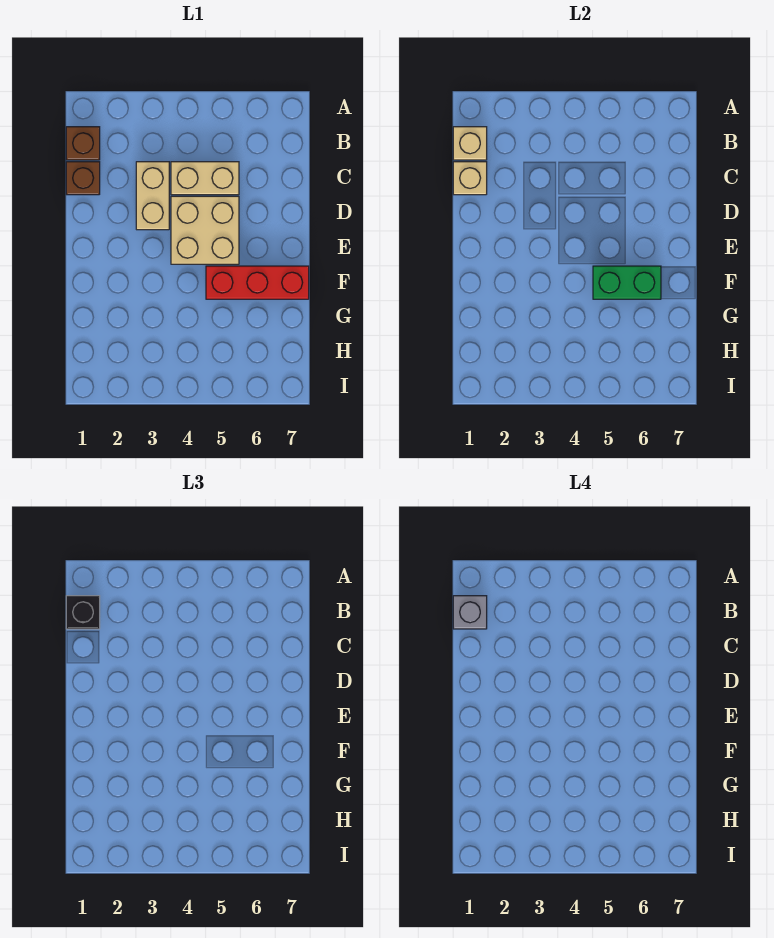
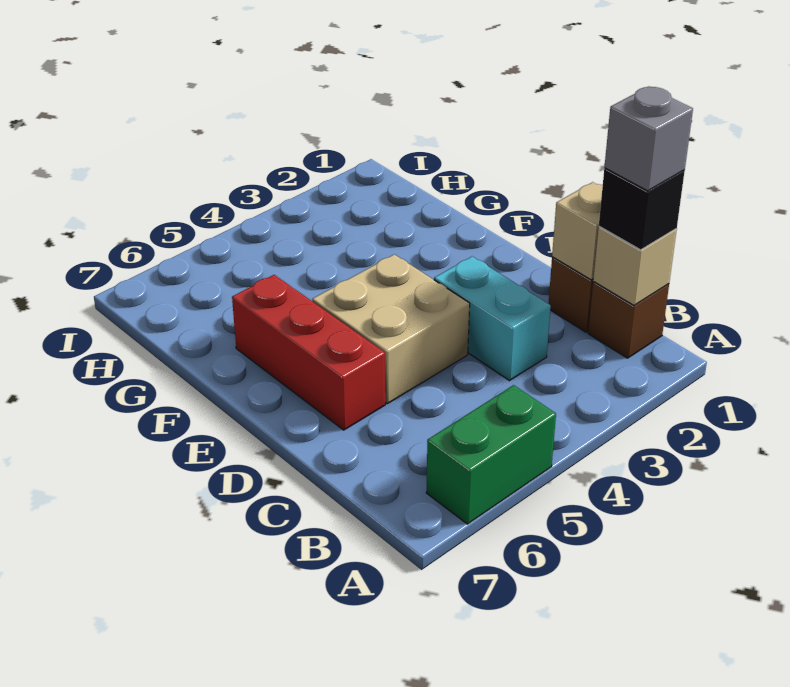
tan brick C3:D3 level 1 -> cyan brick C3:D3 level 1
tan brick C4:C5 level 1 -> none
red brick F5:F7 level 1 -> red brick D6:F6 level 1
green brick F5:F6 level 2 -> green brick A5:A6 level 1

